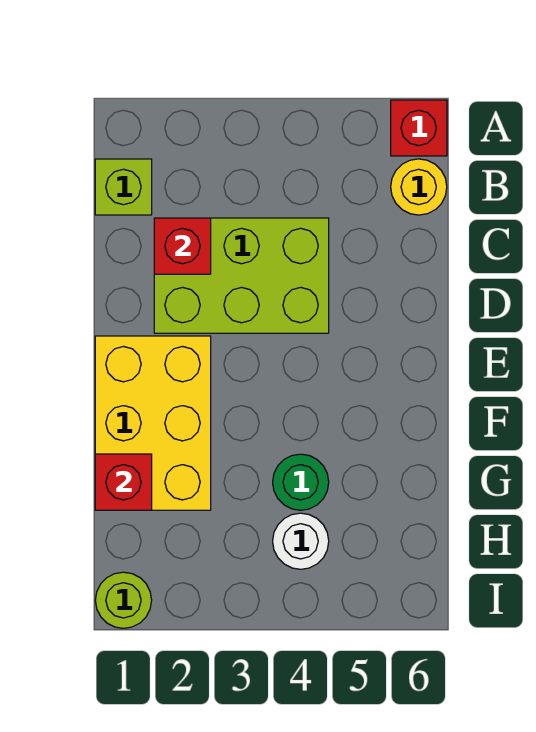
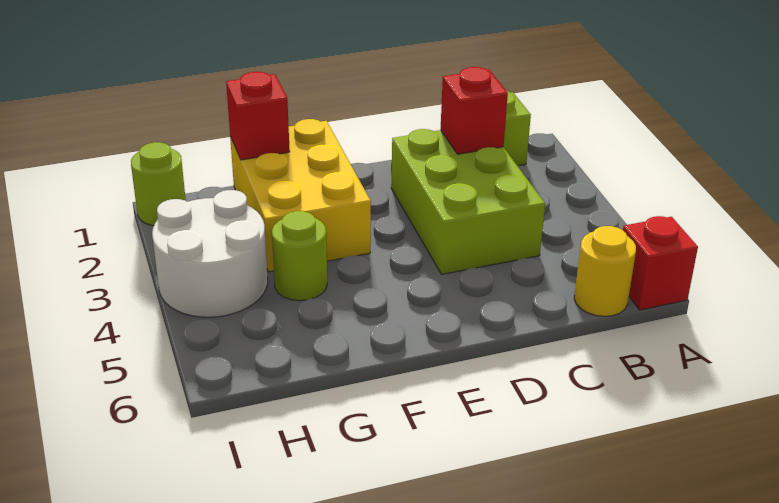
yellow brick E1:G2 level 1 -> yellow brick F1:G3 level 1
green round brick G4 level 1 -> lime round brick G4 level 1
white round brick H4 level 1 -> white round brick H3:I4 level 1

